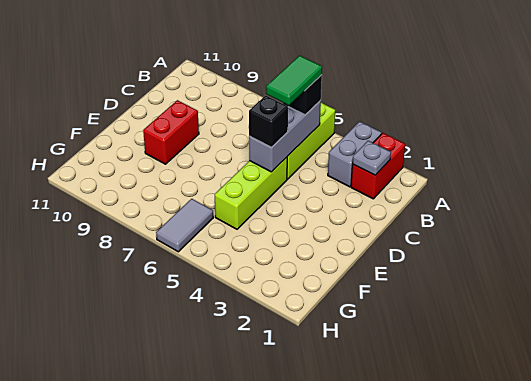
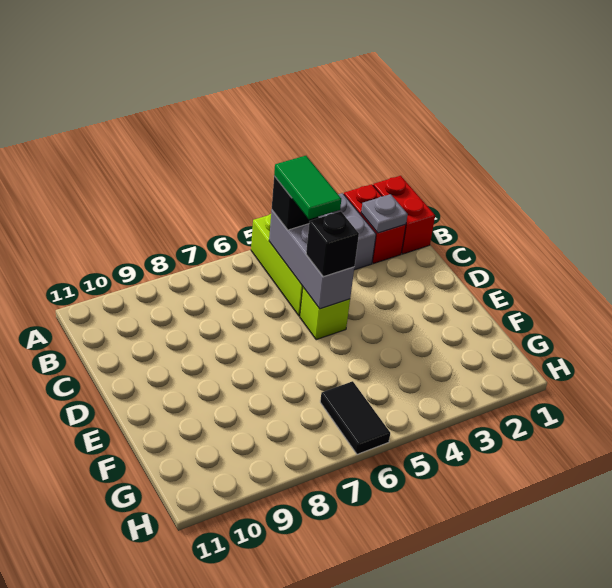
lime brick D5:F5 level 1 -> lime brick D5 level 1
red brick D9:E9 level 1 -> red brick A1:B1 level 1
grey tile G6:H6 level 1 -> black tile G6:H6 level 1

